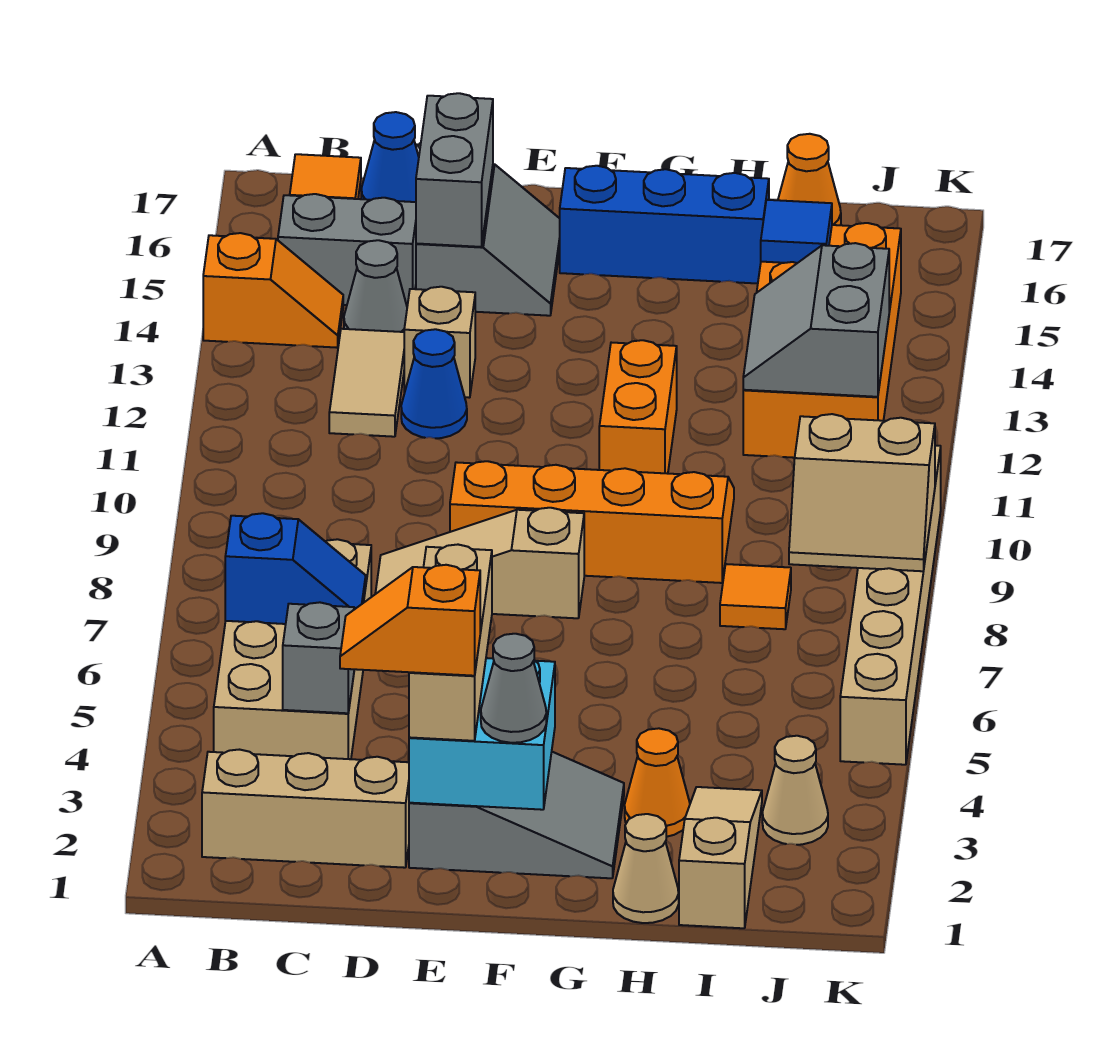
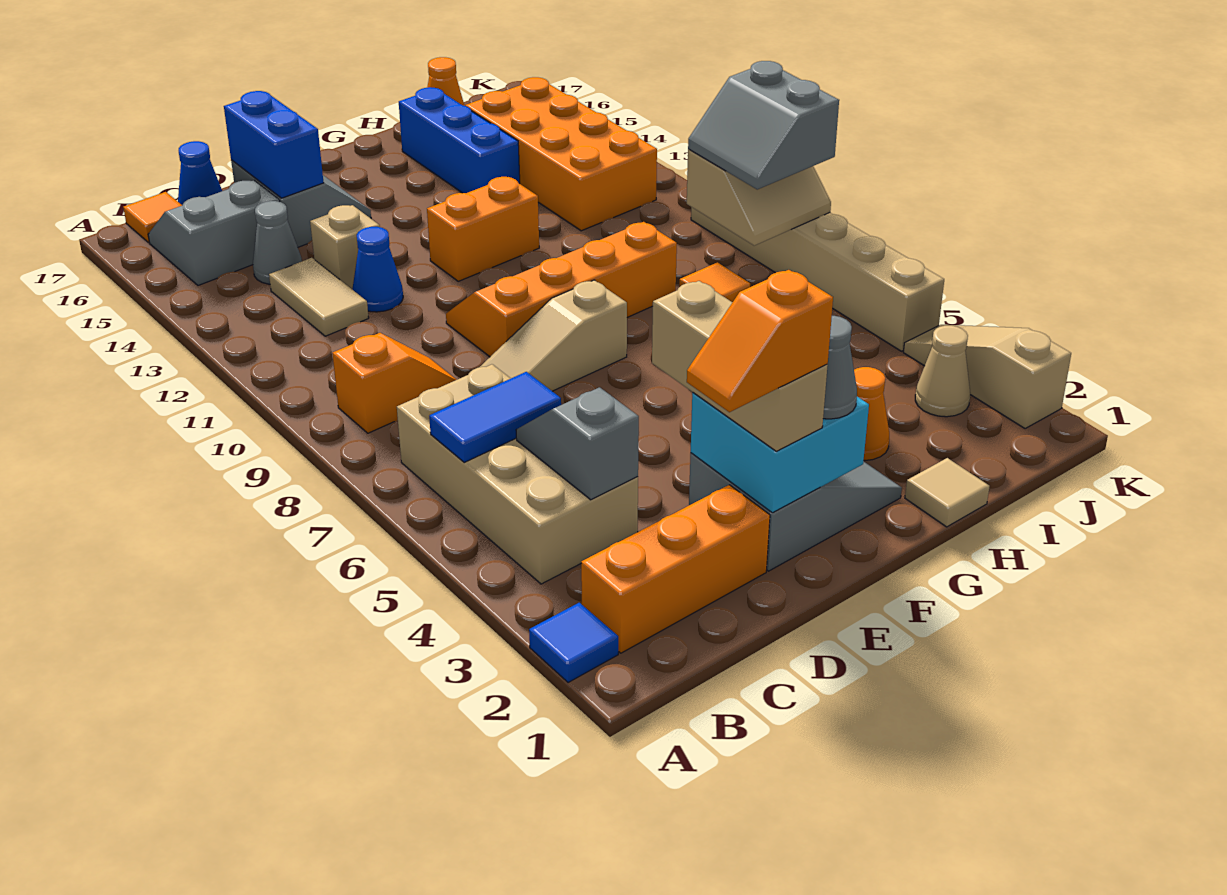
orange slope A14:B14 level 1 top A -> orange slope B9:C9 level 1 top B
tan brick B2:D2 level 1 -> orange brick B2:D2 level 1
blue slope B6:C6 level 2 top B -> blue tile B6:C6 level 2
grey brick D15:D16 level 2 -> blue brick D15:D16 level 2
blue brick F16:H16 level 1 -> blue brick H14:H16 level 1
orange brick G11:G12 level 1 -> orange brick F12:G12 level 1
tan cone H1 level 1 -> tan tile H1 level 1
tan slope I1:I3 level 1 top 1 -> tan slope K2:K4 level 1 top 2
grey slope I12:J13 level 2 top J -> grey slope J8:K9 level 3 top K
blue tile I15 level 2 -> blue tile A2 level 1

